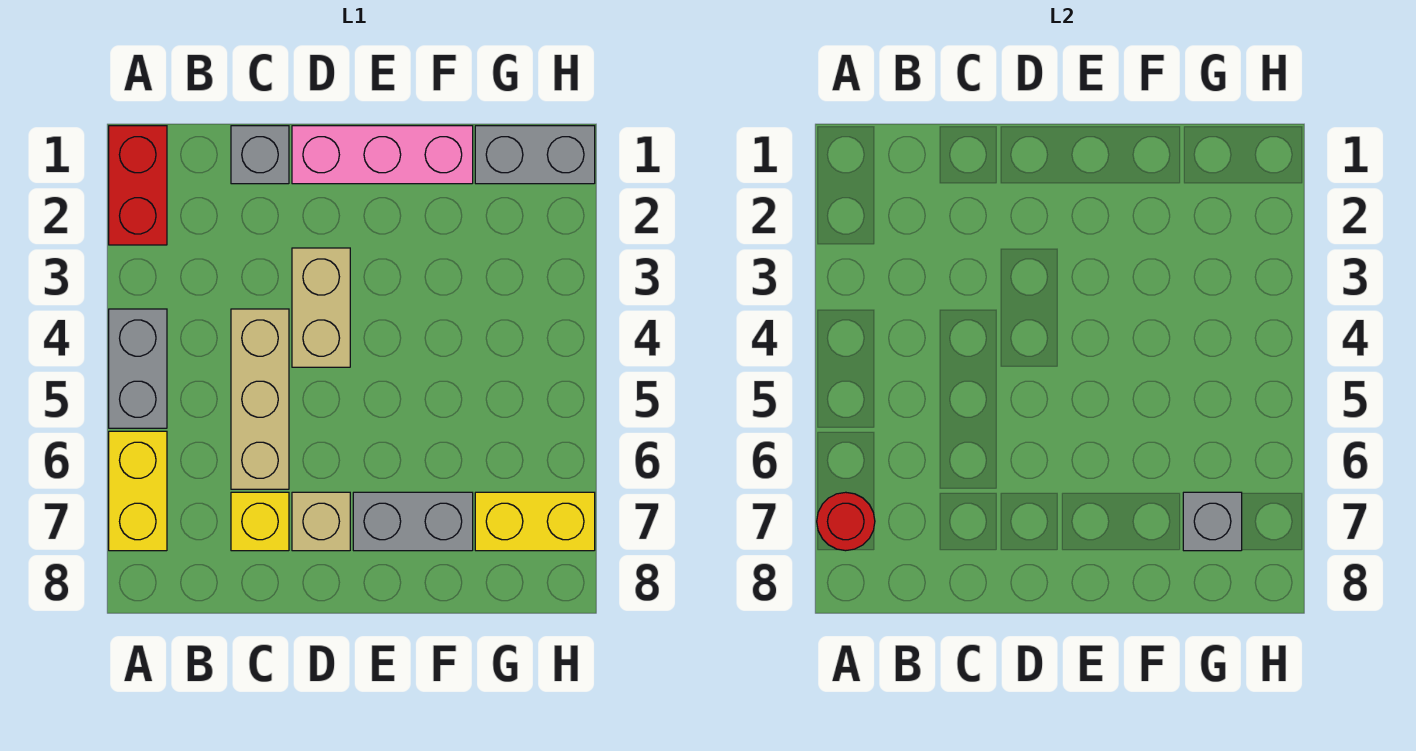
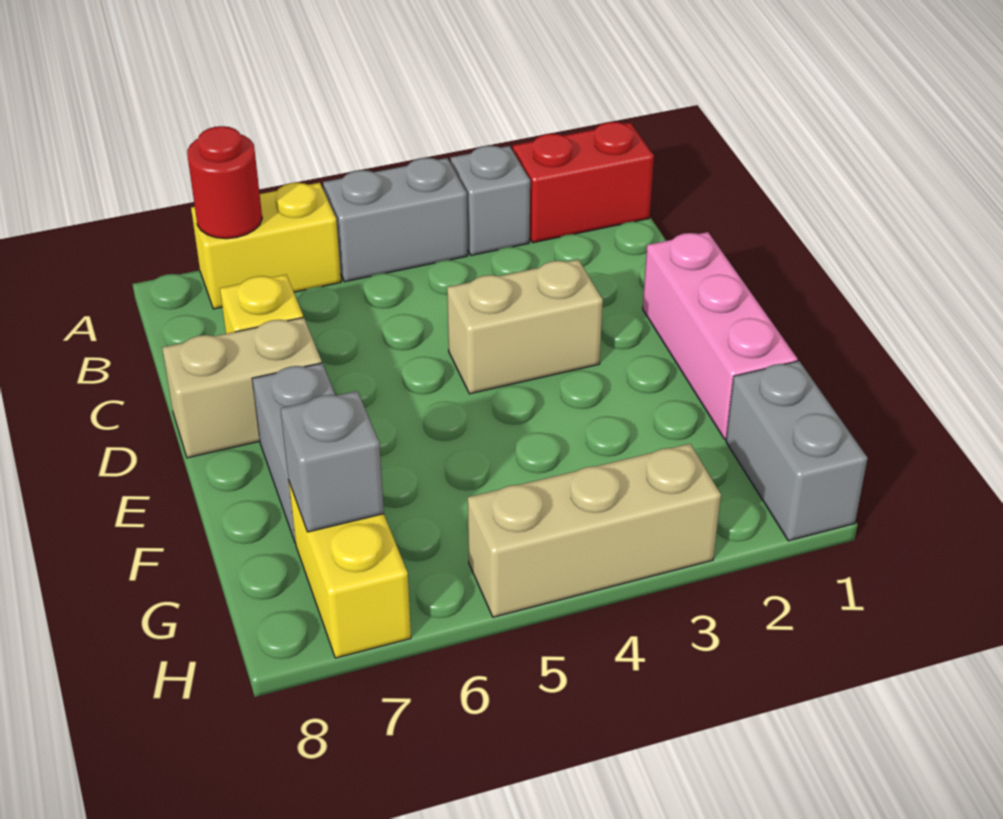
grey brick C1 level 1 -> grey brick A3 level 1
tan brick C4:C6 level 1 -> tan brick H3:H5 level 1
tan brick D7 level 1 -> tan brick D7:D8 level 1

